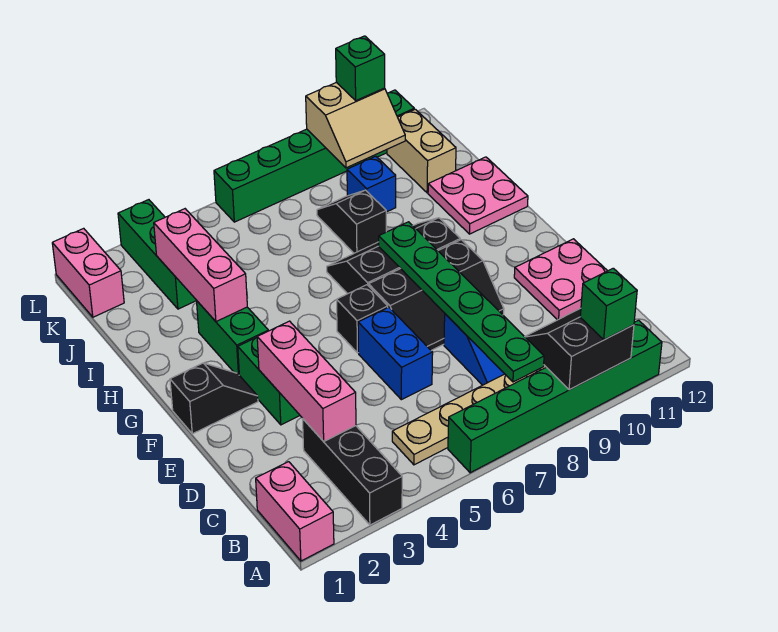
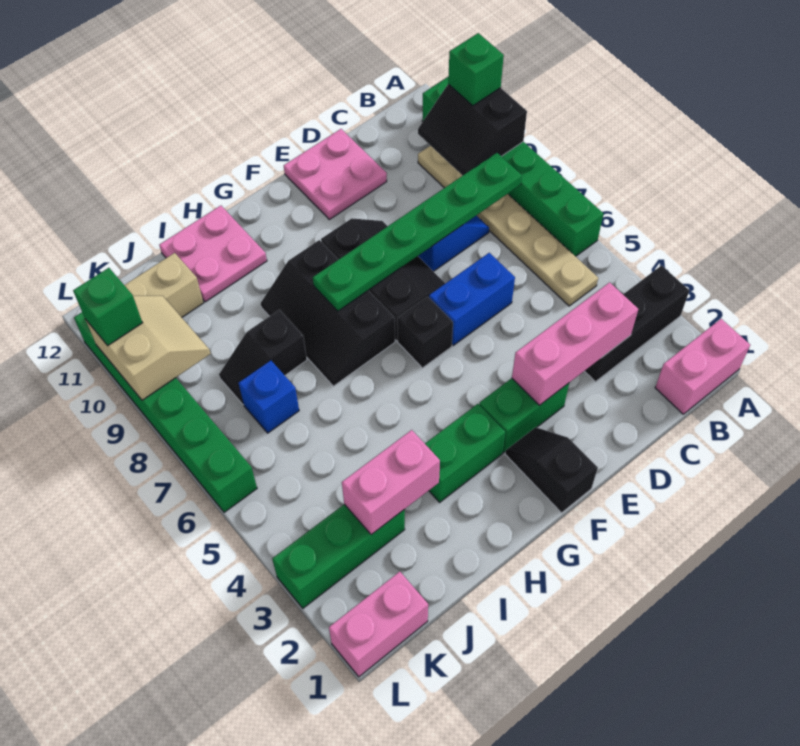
pink brick H3:J3 level 2 -> pink brick I3:J3 level 2
blue brick J9 level 1 -> blue brick J7 level 1

